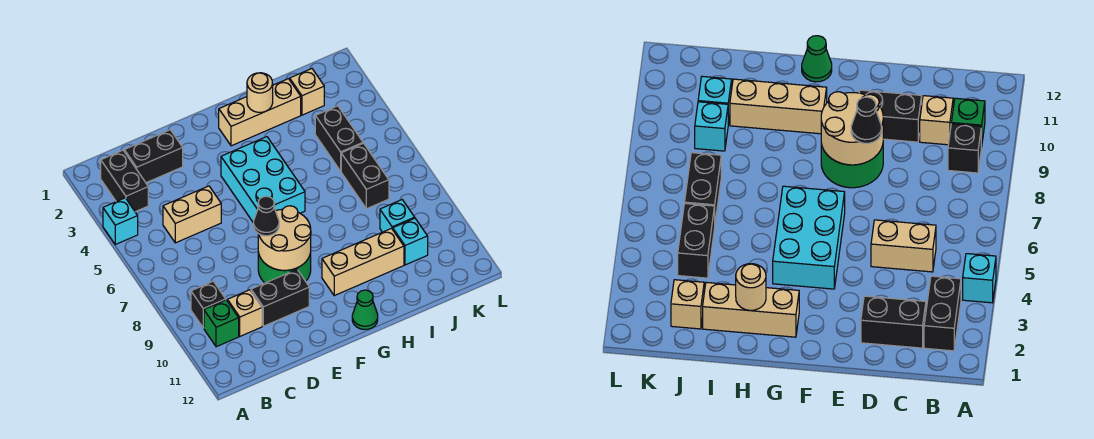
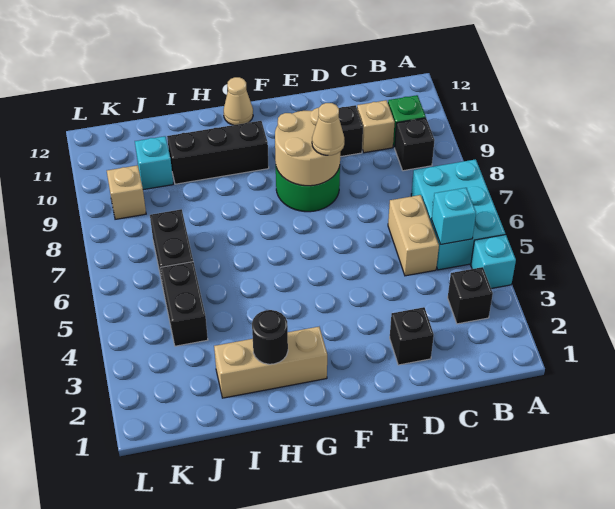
black brick B2:B3 level 1 -> black brick B3 level 1
black brick C2:D2 level 1 -> black brick D2 level 1
tan brick C5:D5 level 1 -> tan brick C5:C6 level 1
black cone E8 level 3 -> tan cone E8 level 3
cyan brick F4:G6 level 1 -> cyan brick A5:B7 level 1
tan brick G10:I10 level 1 -> black brick G10:I10 level 1
green cone G12 level 1 -> tan cone G12 level 1
tan round brick H2 level 2 -> black round brick H2 level 2
tan brick J2 level 1 -> tan brick K9 level 1
cyan brick J9 level 1 -> cyan brick B5 level 2

